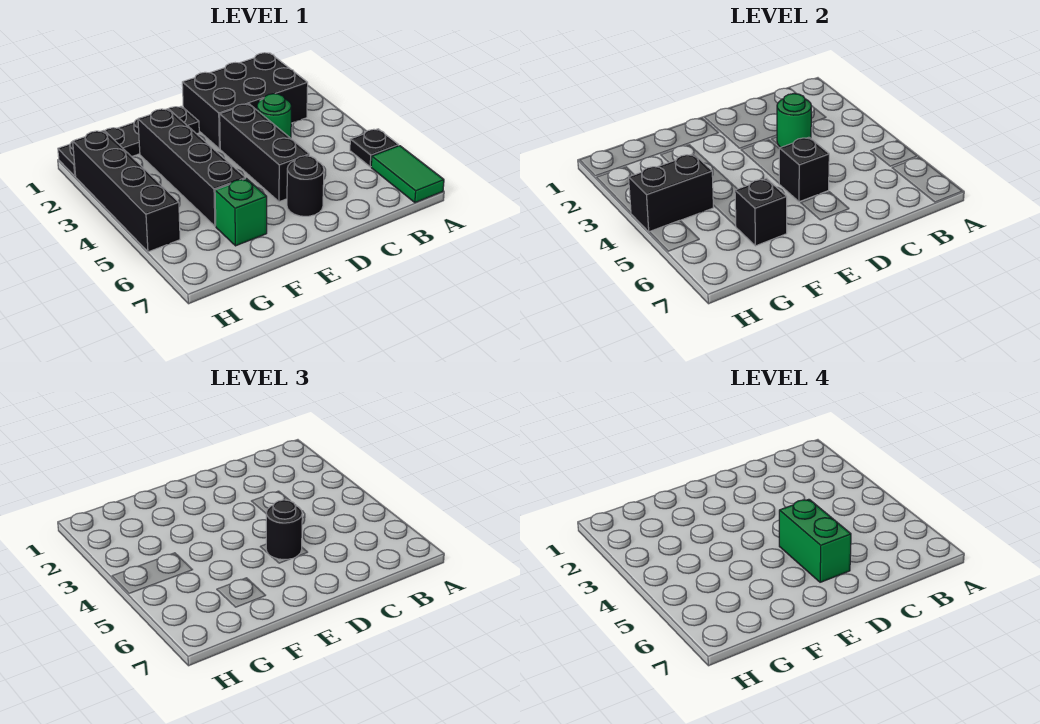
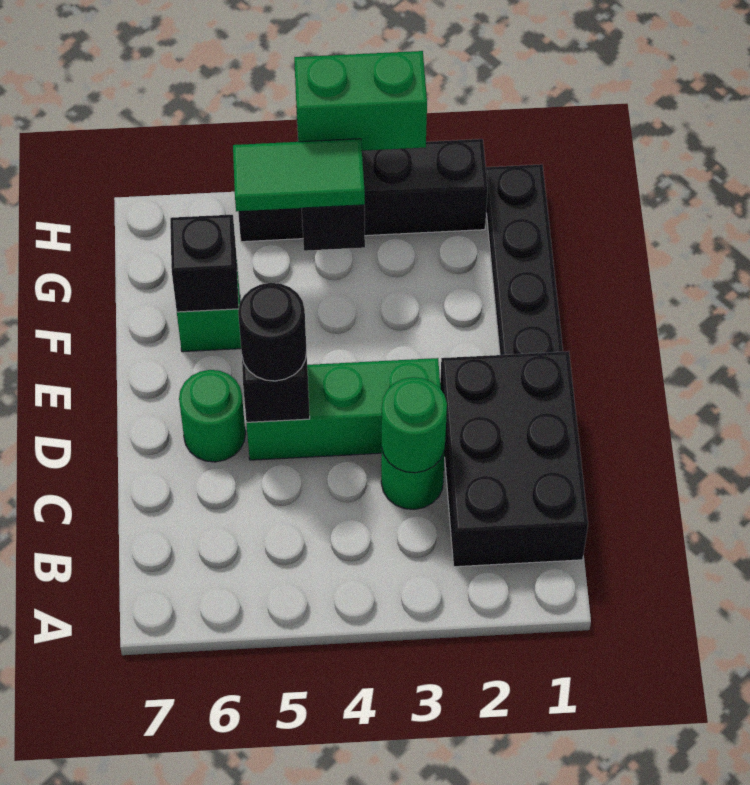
black plate A5 level 1 -> none
green tile A6:A7 level 1 -> green tile G4:G5 level 3
black brick D3:D5 level 1 -> green brick D3:D5 level 1
green brick D5:D6 level 4 -> green brick H3:H4 level 3
black round brick D6 level 1 -> green round brick D6 level 1
black brick F2:F5 level 1 -> none

